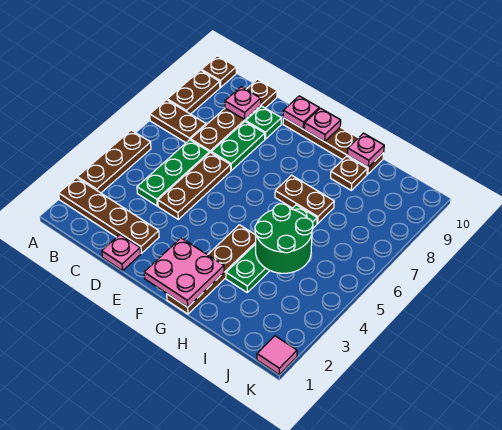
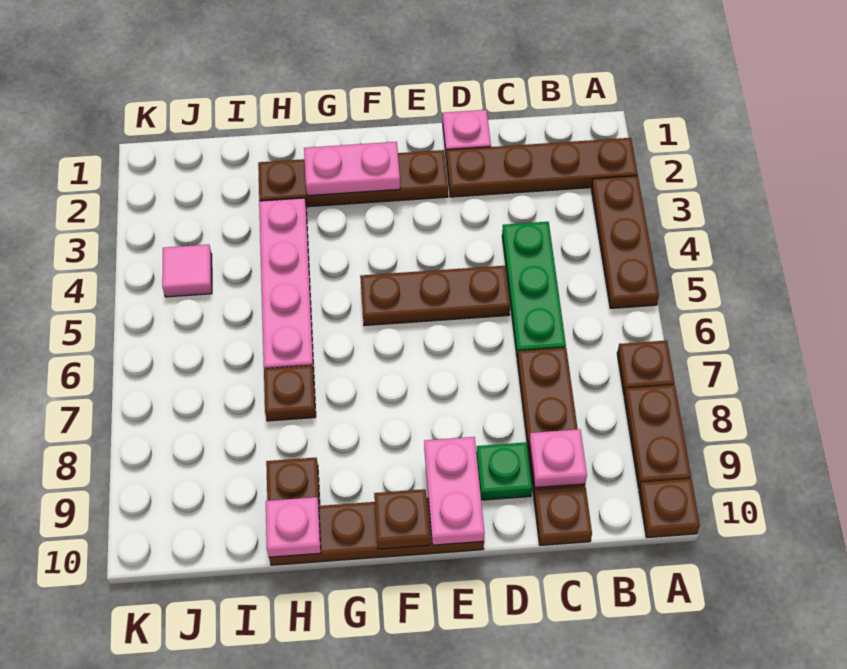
brown plate A7:B7 level 1 -> brown plate A7 level 1
brown plate D4:D6 level 1 -> brown plate D5:F5 level 1
green plate D7:D8 level 1 -> none
pink plate E10 level 2 -> pink plate E9:E10 level 2
pink plate F1:G2 level 2 -> pink plate F2:G2 level 2
pink plate F10 level 2 -> brown plate F10 level 2
brown plate G1:G4 level 1 -> brown plate E2:H2 level 1
brown plate G7:H7 level 1 -> brown plate H7 level 1
green plate H3:H6 level 1 -> pink plate H3:H6 level 1
green round brick H4:I5 level 2 -> none
pink tile K1 level 1 -> pink tile J4 level 1

